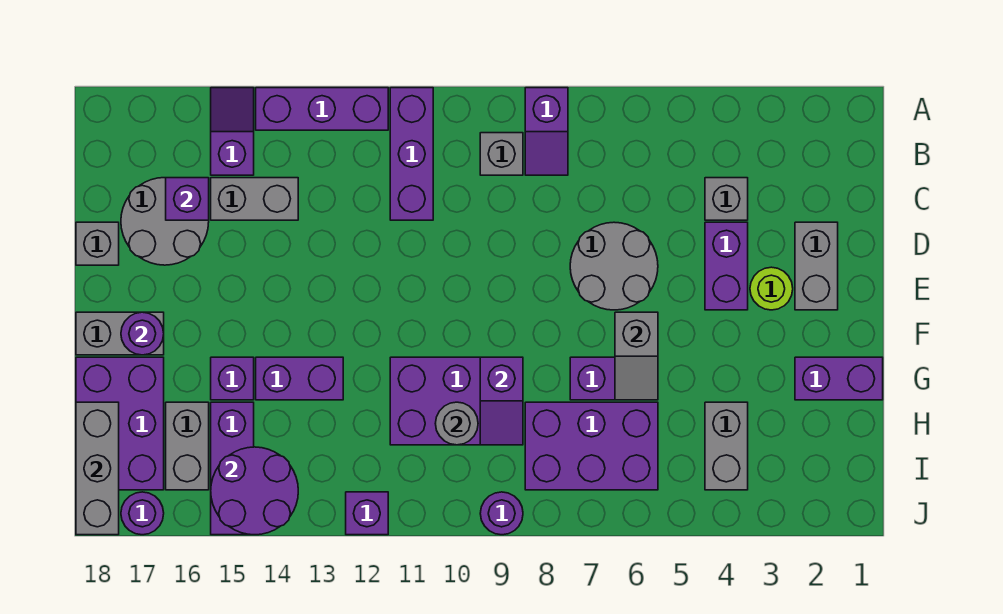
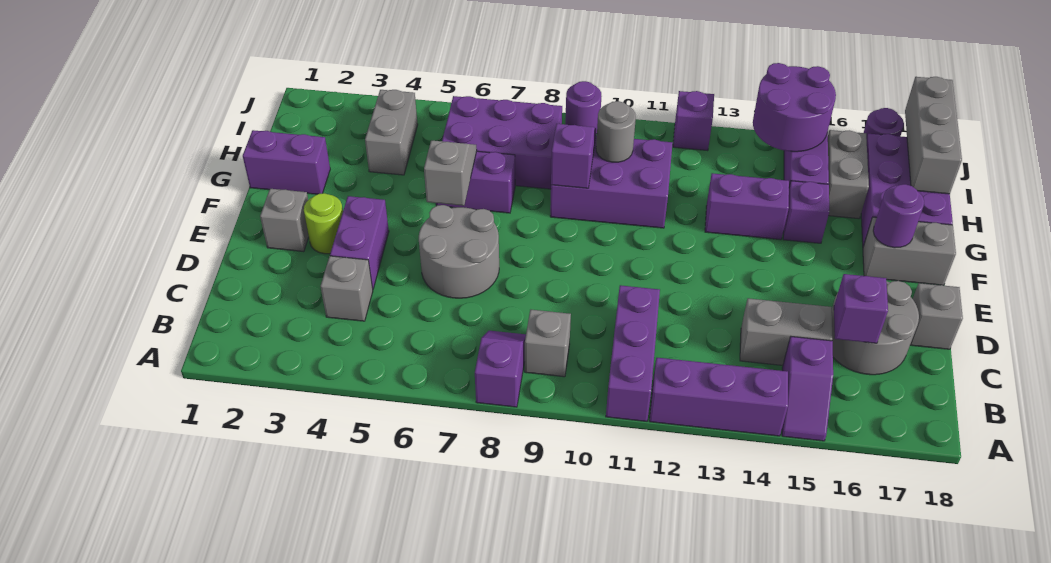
grey brick D2:E2 level 1 -> grey brick E2 level 1

